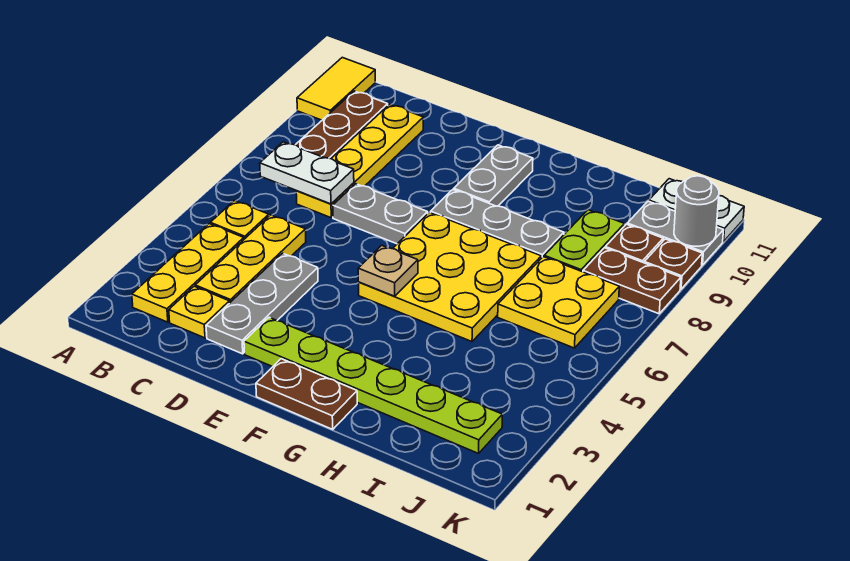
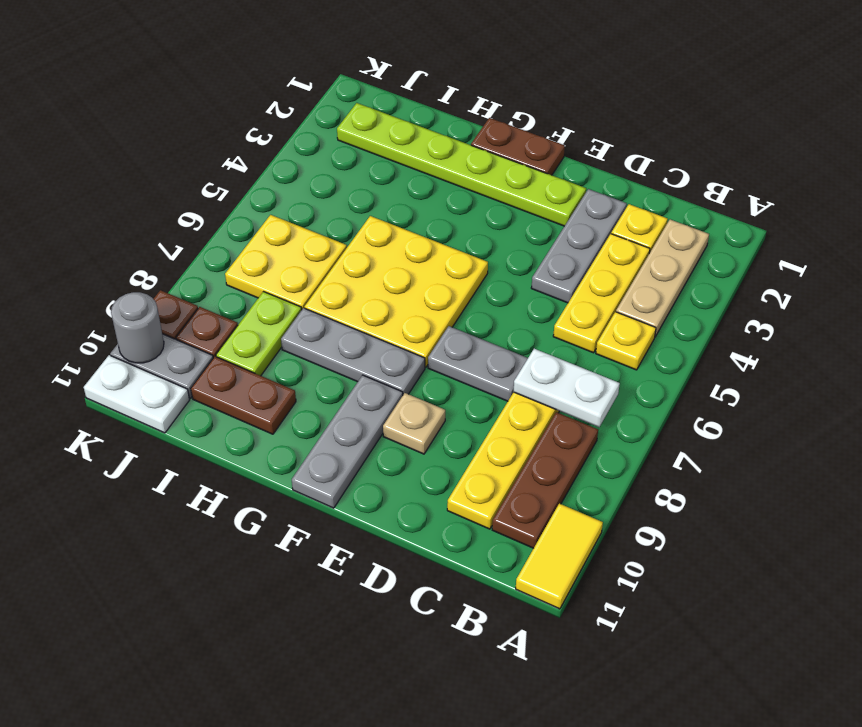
yellow plate B2:B4 level 1 -> tan plate B2:B4 level 1
tan plate F5 level 2 -> tan plate E9 level 1
grey plate F9:F10 level 1 -> grey plate F9:F11 level 1
brown plate J8:K8 level 1 -> brown plate H10:I10 level 1

